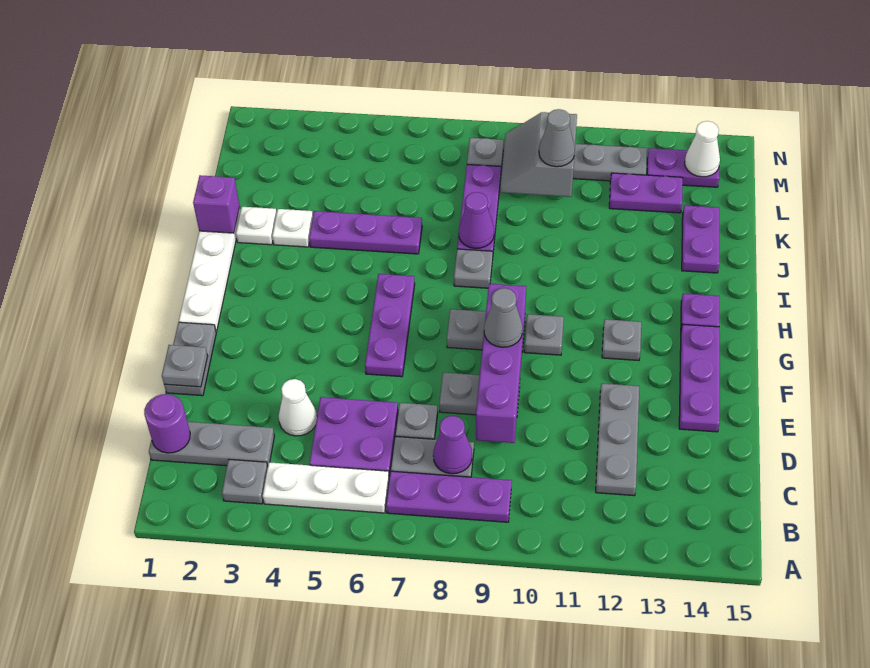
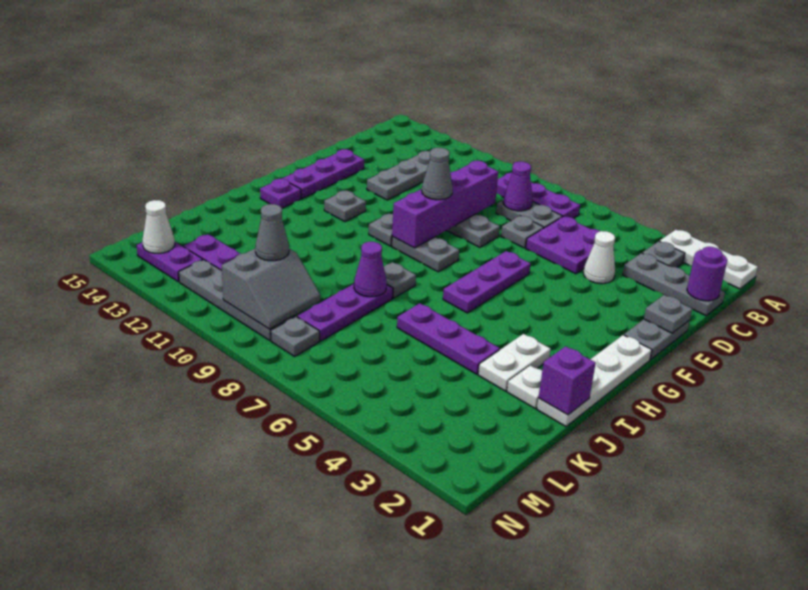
white plate B4:B6 level 1 -> white plate A1:A3 level 1
white plate J3 level 1 -> white plate I3:J3 level 1
purple plate J14:K14 level 1 -> none

